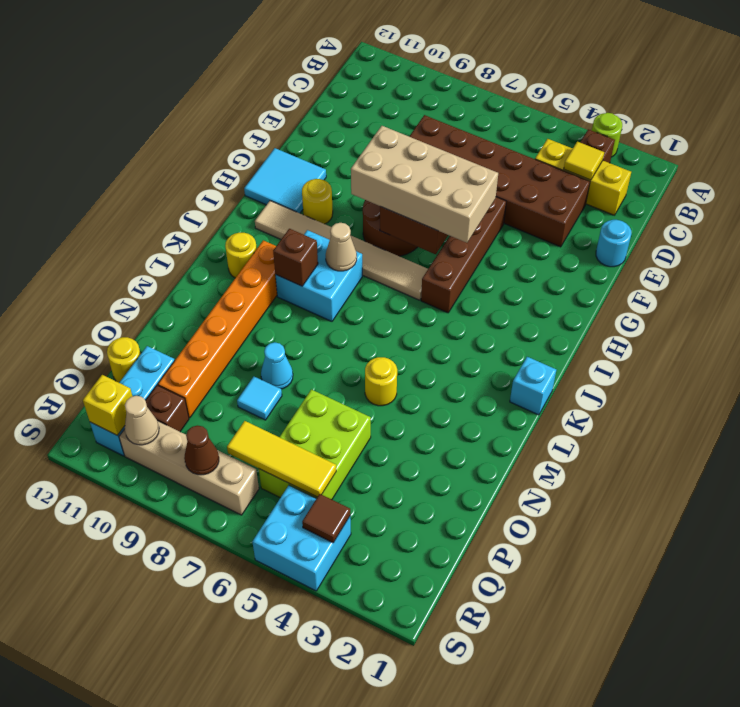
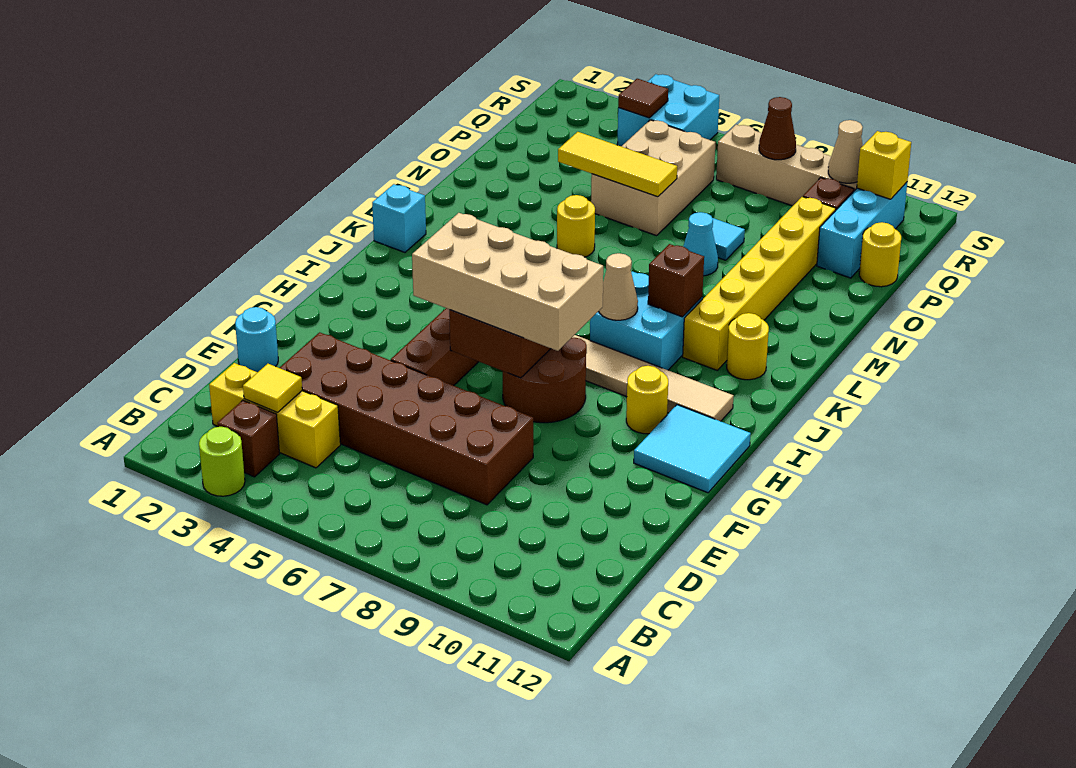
orange brick K10:P10 level 1 -> yellow brick K10:P10 level 1
lime brick O5:Q6 level 1 -> tan brick O5:Q6 level 1
yellow tile Q5:Q7 level 2 -> yellow tile O4:O6 level 2

